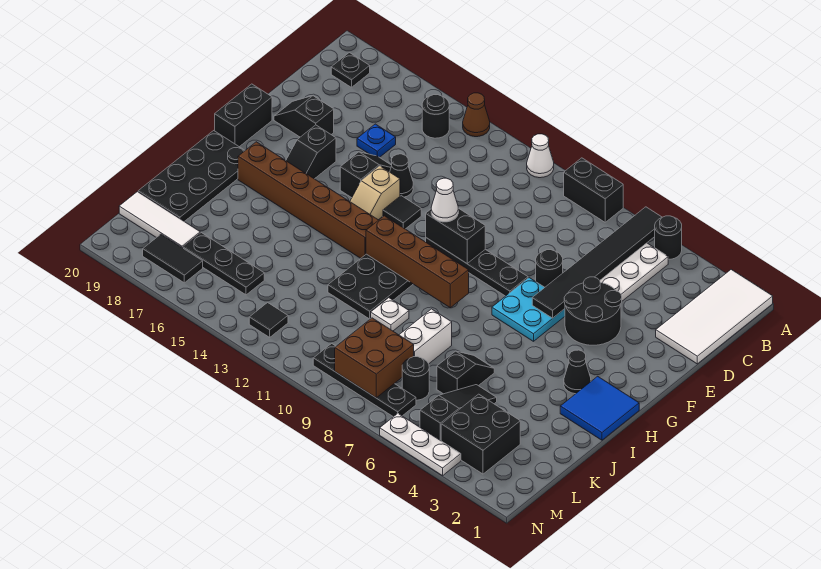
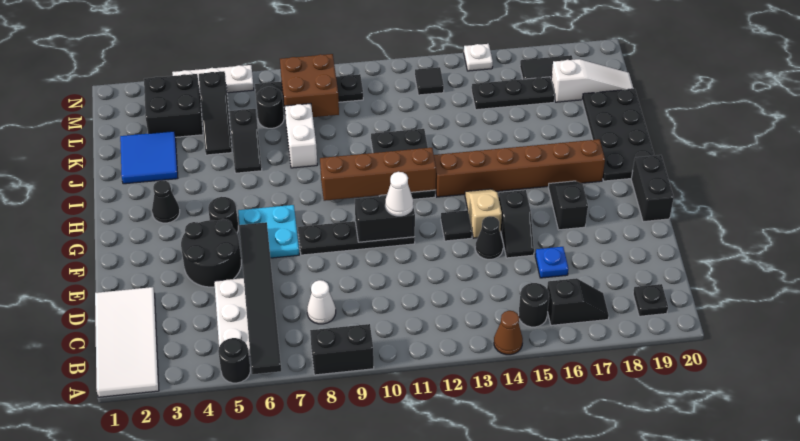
white cone A11 level 1 -> white cone C8 level 1
black round brick E7 level 1 -> black round brick G5 level 1
black slope E18:E19 level 1 top 18 -> black slope B16:B17 level 1 top 16
blue tile H1:I2 level 1 -> blue tile J2:K3 level 1
white plate J10 level 1 -> white plate N15 level 1
white tile L18:L20 level 1 -> white slope L18:L20 level 1 top 18

